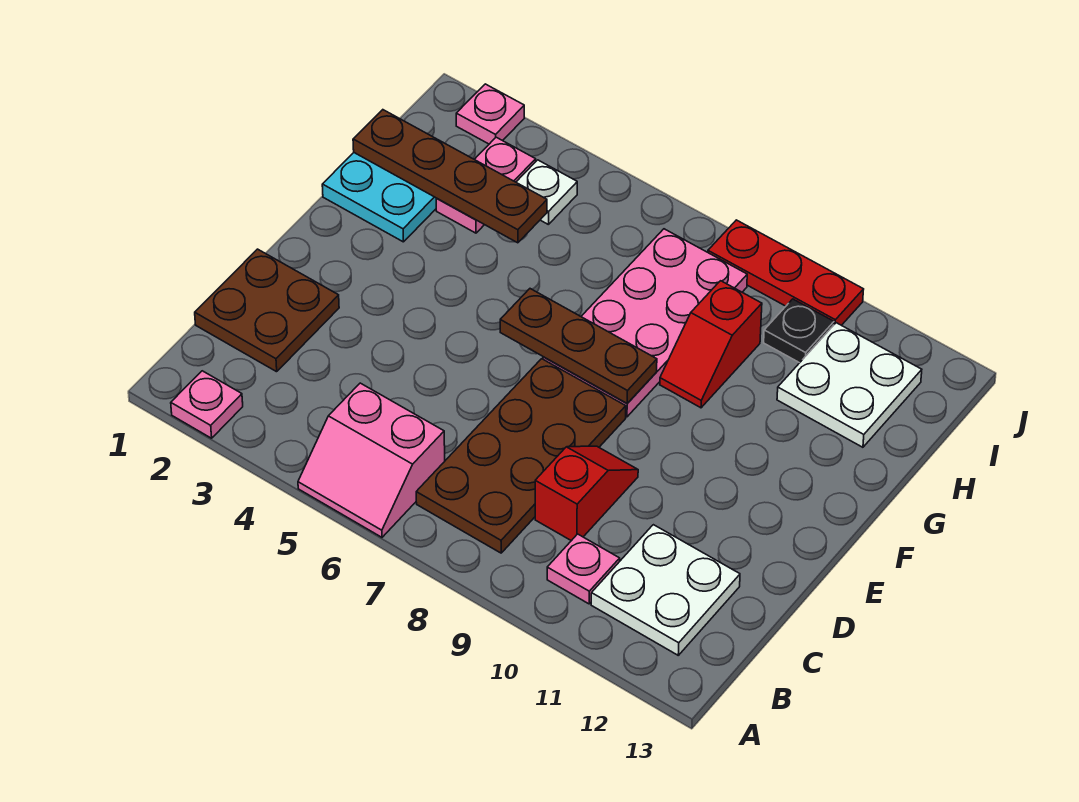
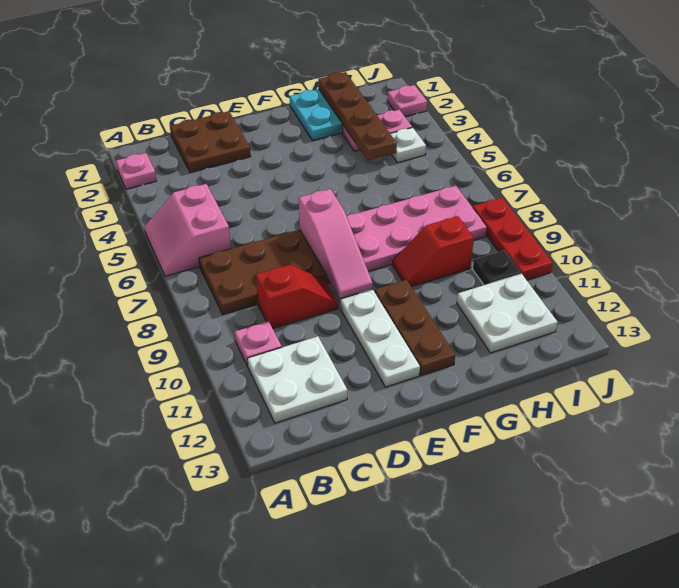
none -> pink slope E7:E9 level 2 top 7
none -> white plate E10:E12 level 1
brown plate F6:F8 level 2 -> brown plate F10:F12 level 1

